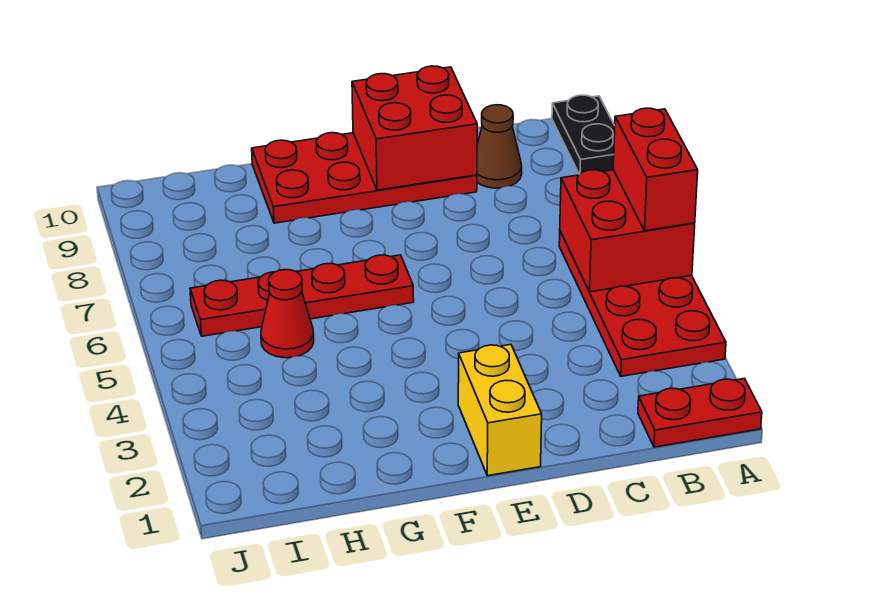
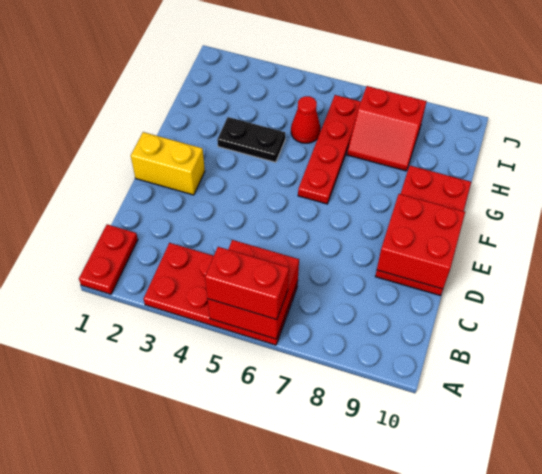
black plate A9:A10 level 1 -> black plate G3:G4 level 1
brown cone C9 level 1 -> none
none -> red slope H7:I8 level 1 top I

